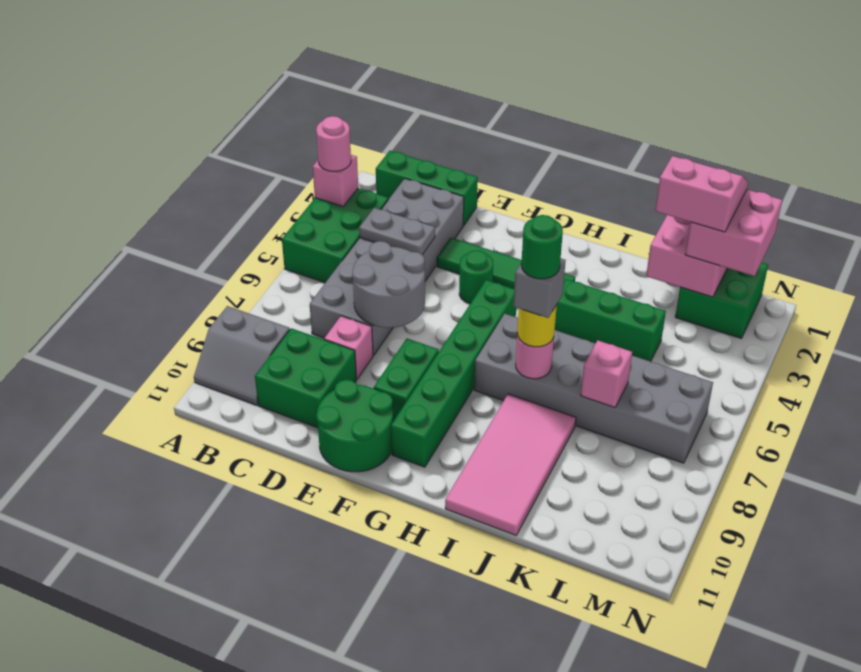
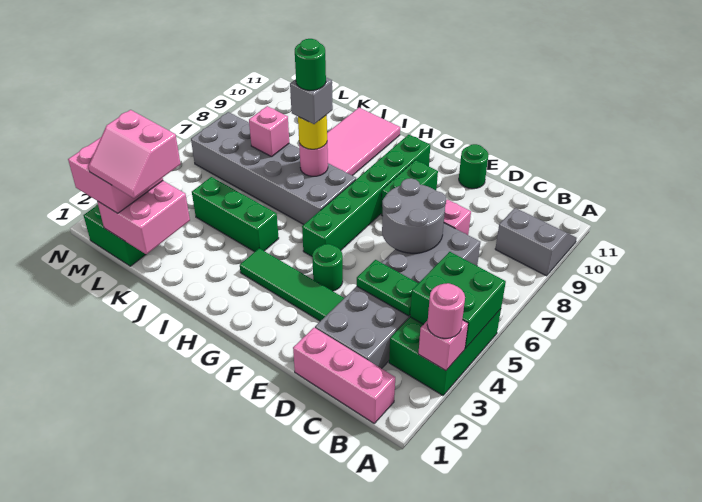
green brick B1:D1 level 1 -> pink brick B1:D1 level 1
grey plate C4:D4 level 2 -> green plate C4:D4 level 2
green brick C9:D10 level 1 -> green brick A4:B5 level 2
green round brick E10:F11 level 1 -> green round brick E11 level 1

